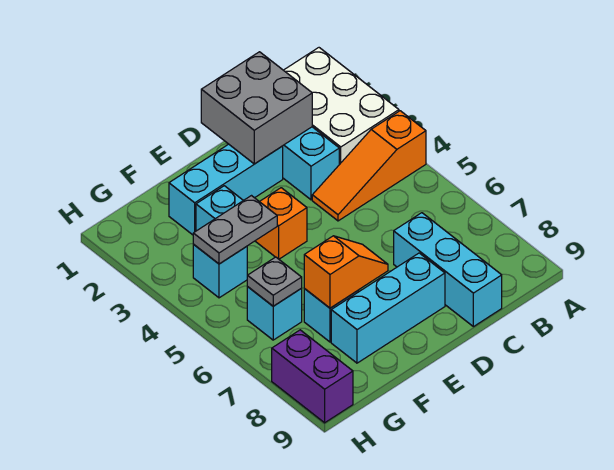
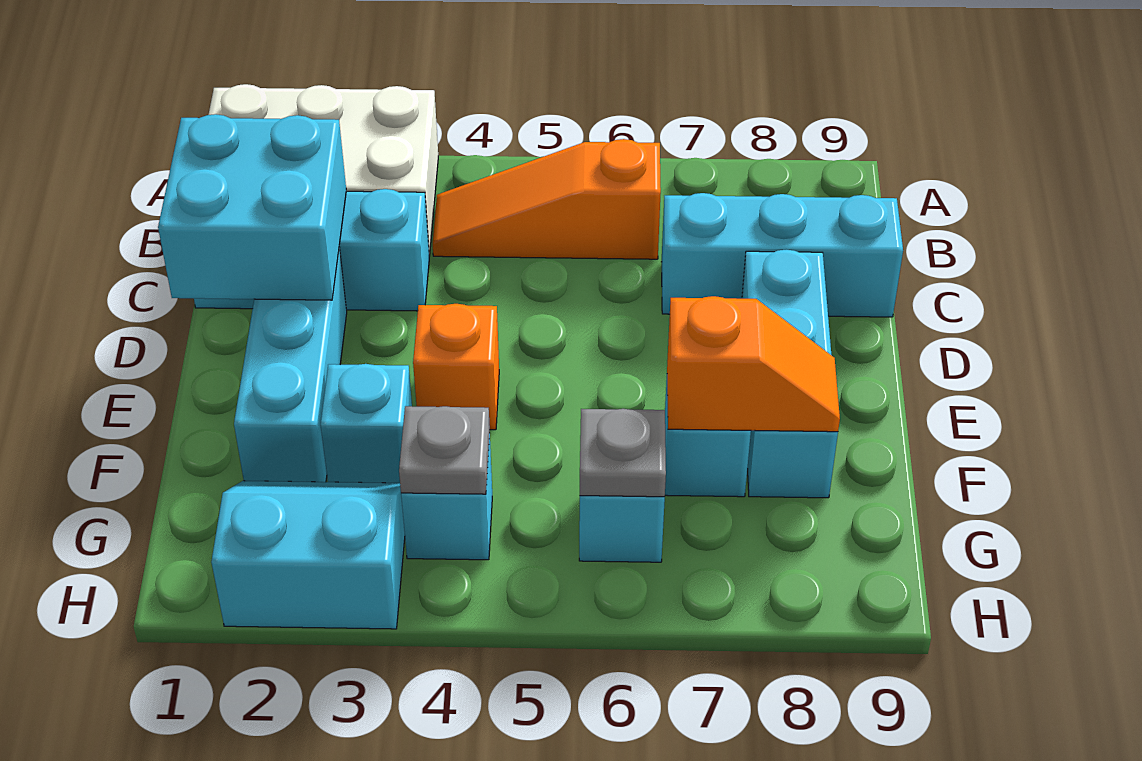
orange slope A4:C4 level 1 top A -> orange slope B4:B6 level 1 top 6
grey brick C1:D2 level 2 -> cyan brick C1:D2 level 2
orange slope E7:F7 level 2 top F -> orange slope F7:F8 level 2 top 7
grey plate F4:G4 level 2 -> grey plate G4 level 2
none -> cyan slope G2:H3 level 1 top H
purple brick H8:H9 level 1 -> none

